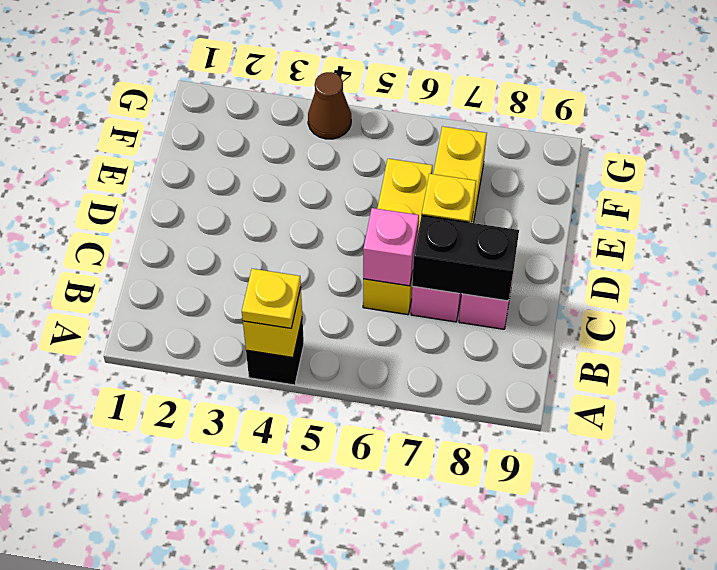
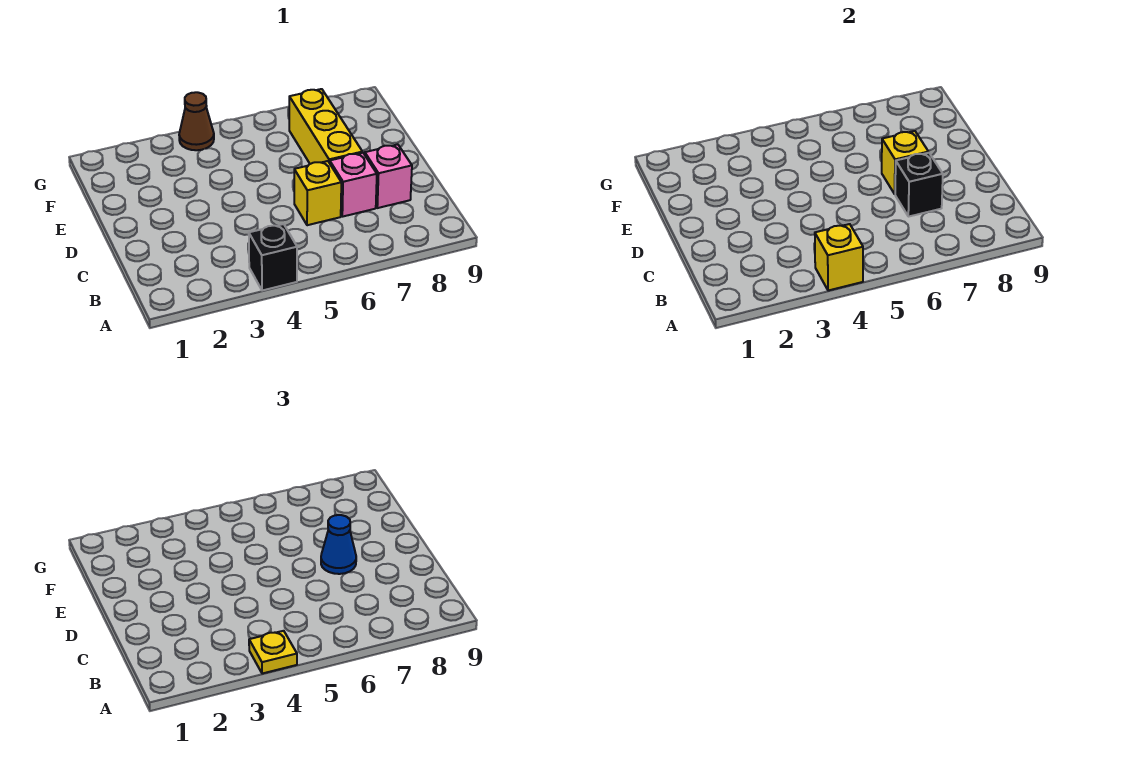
yellow brick C6:E6 level 1 -> yellow brick C6 level 1
pink brick C6 level 2 -> none
black brick C7:C8 level 2 -> black brick C7 level 2
none -> blue cone D7 level 3

